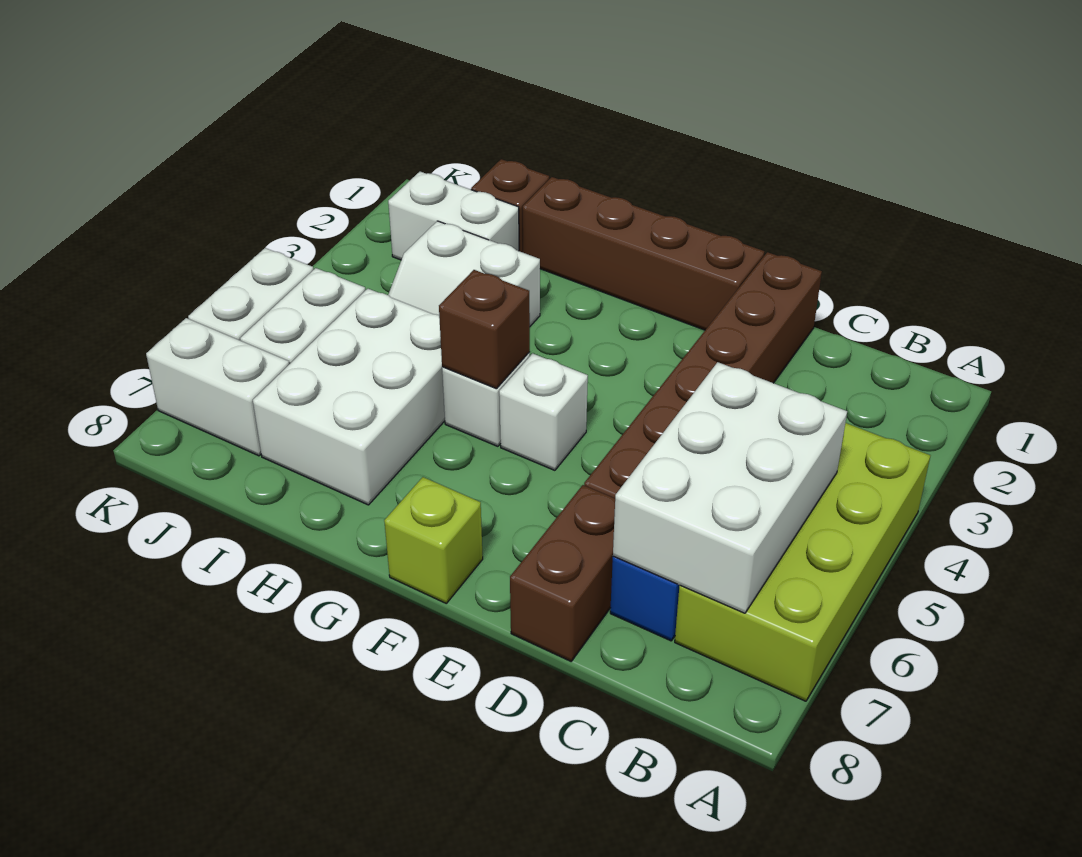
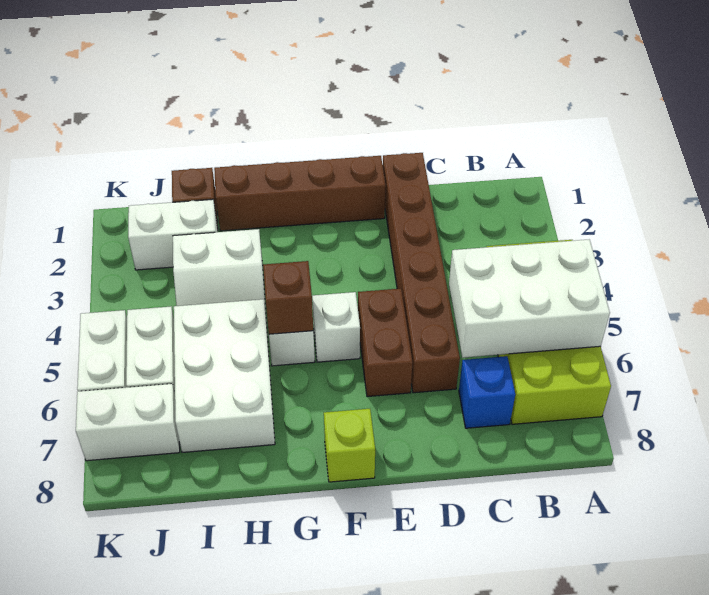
white brick B5:C7 level 2 -> white brick A5:C6 level 2
brown brick D7:D8 level 1 -> brown brick E5:E6 level 1

